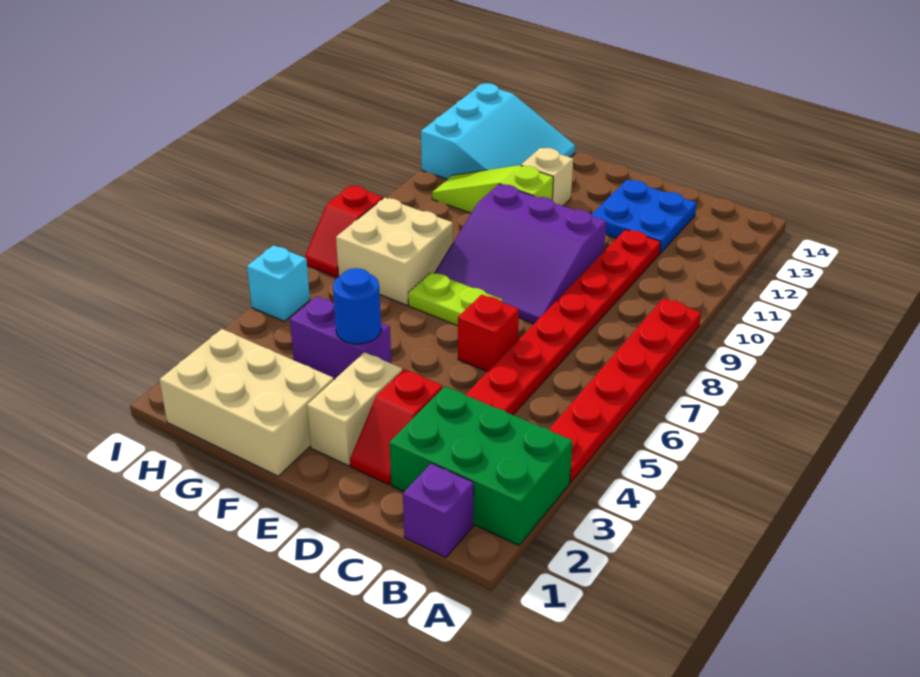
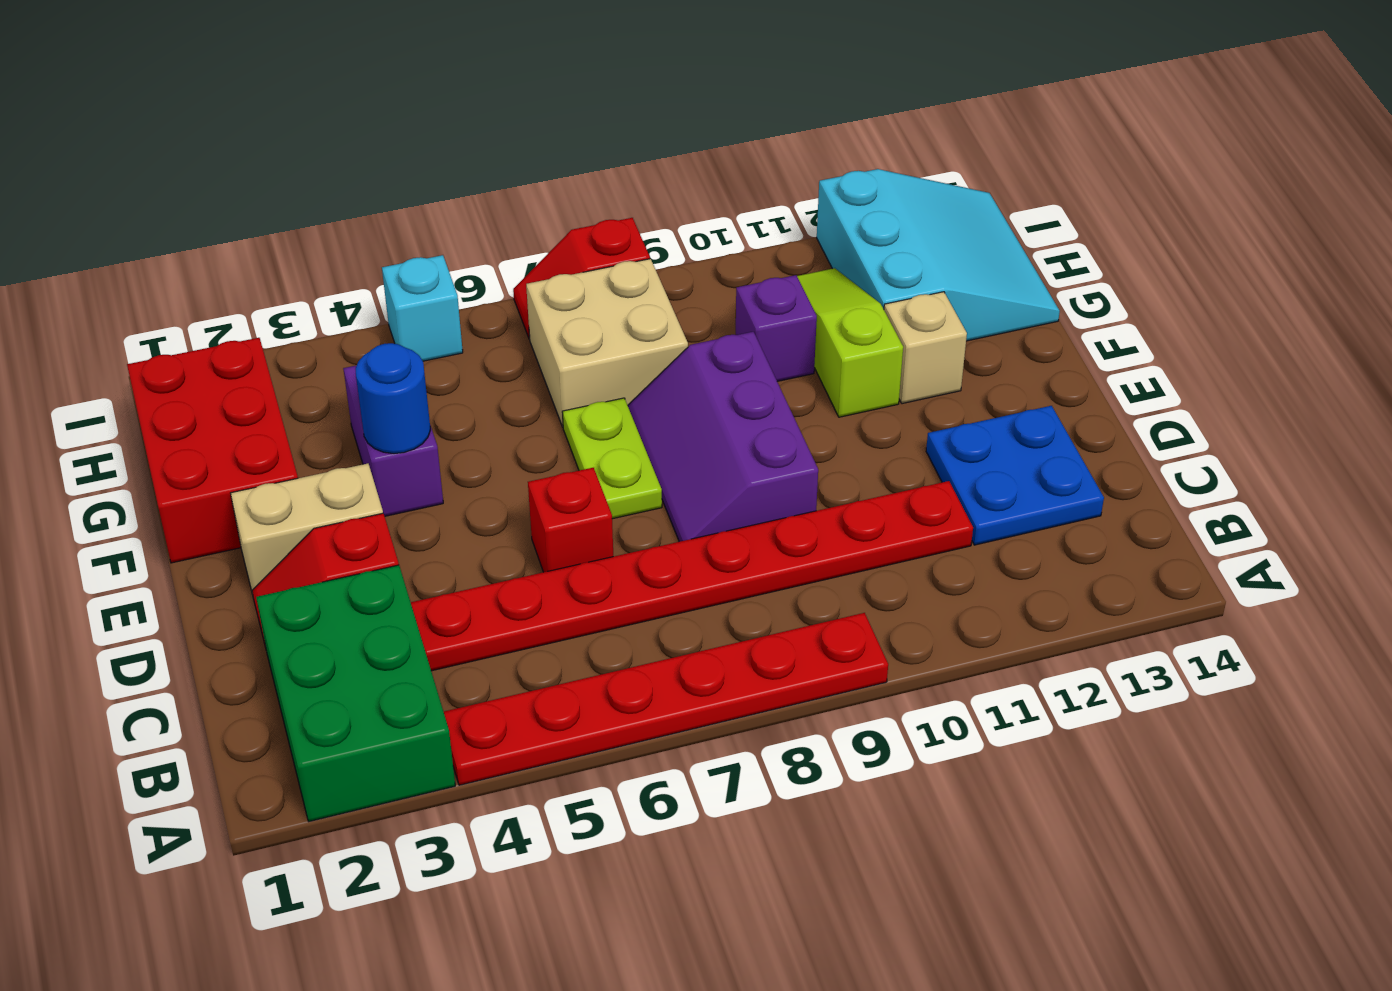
purple brick B1 level 1 -> purple brick G10 level 1
purple slope D8:F10 level 1 top 10 -> purple slope D8:F9 level 1 top 9
tan brick F1:H2 level 1 -> red brick F1:H2 level 1
cyan slope G12:I14 level 1 top I -> cyan slope G12:I14 level 1 top 12

